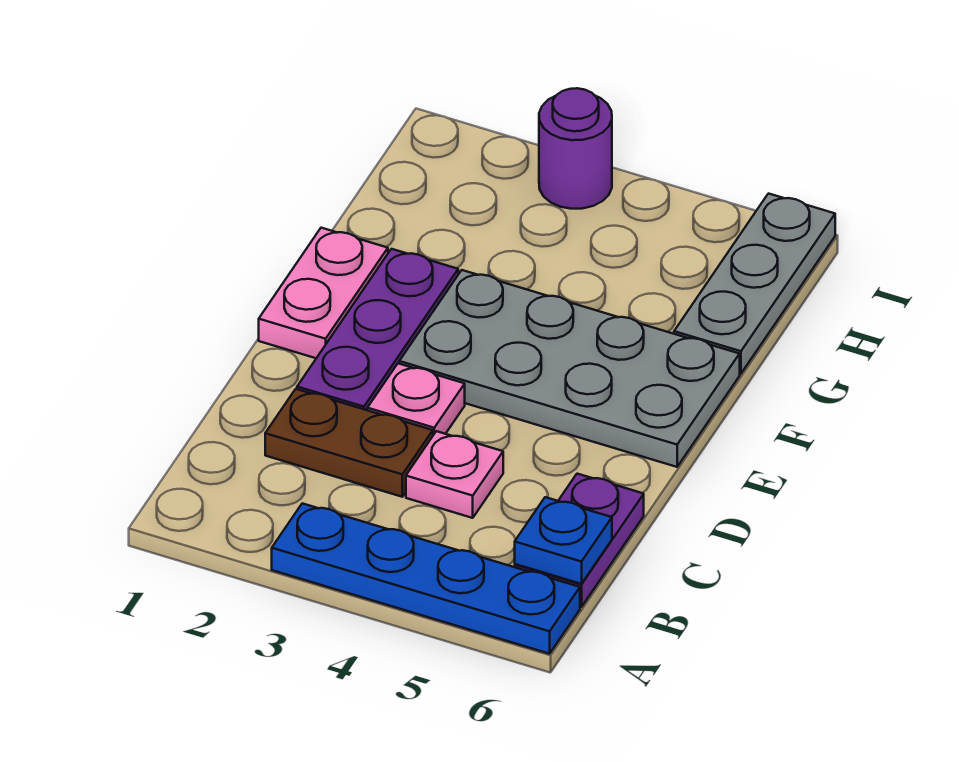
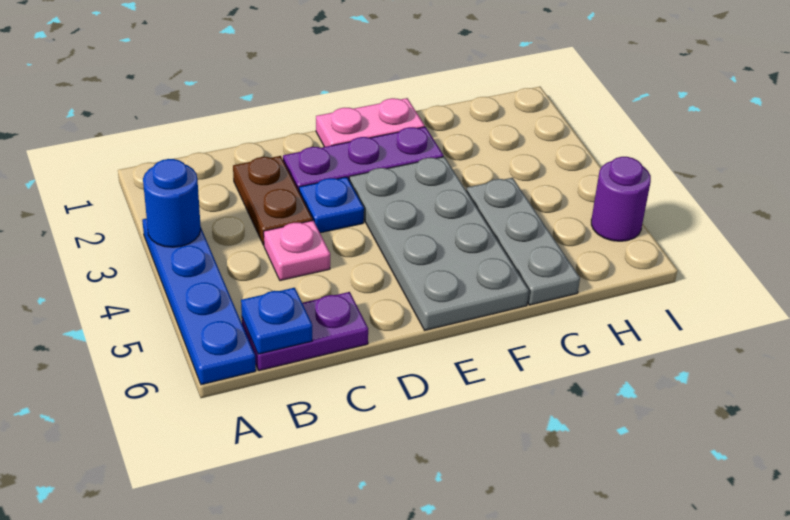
none -> blue round brick A3 level 2
pink plate D3 level 1 -> blue plate D3 level 1
grey plate G6:I6 level 1 -> grey plate G4:G6 level 1
purple round brick I3 level 1 -> purple round brick I5 level 1

